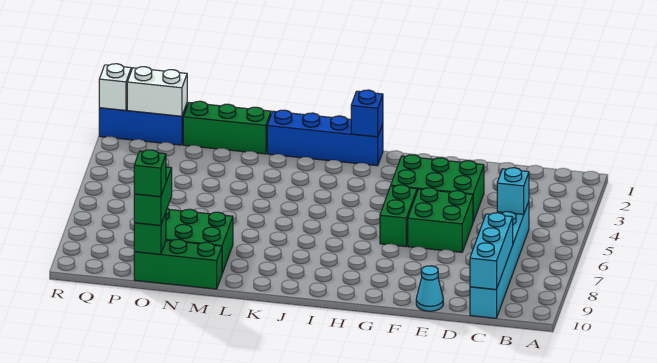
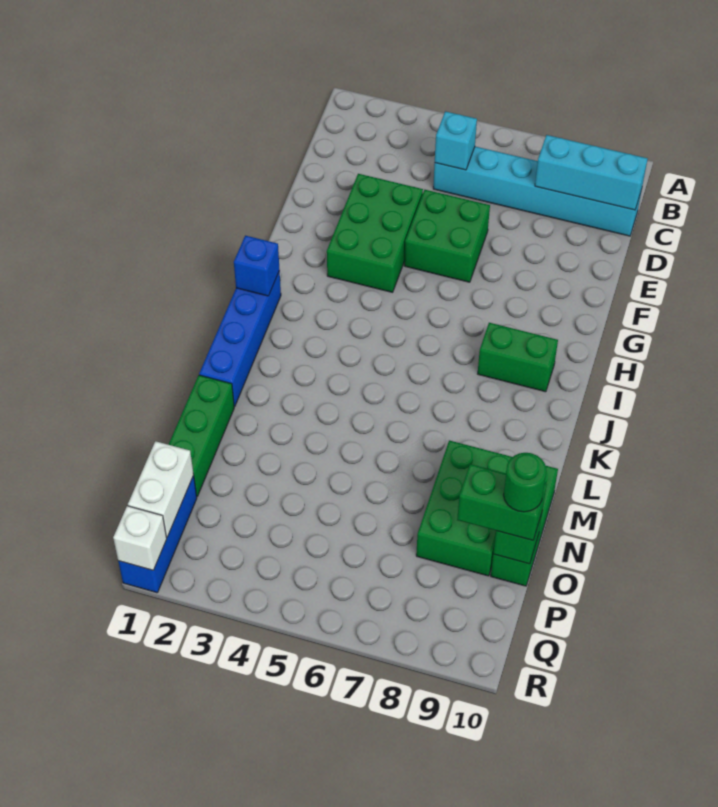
cyan cone E10 level 1 -> none
green brick G5:G6 level 1 -> green brick I8:I9 level 1
green brick O10 level 4 -> green round brick O10 level 4

